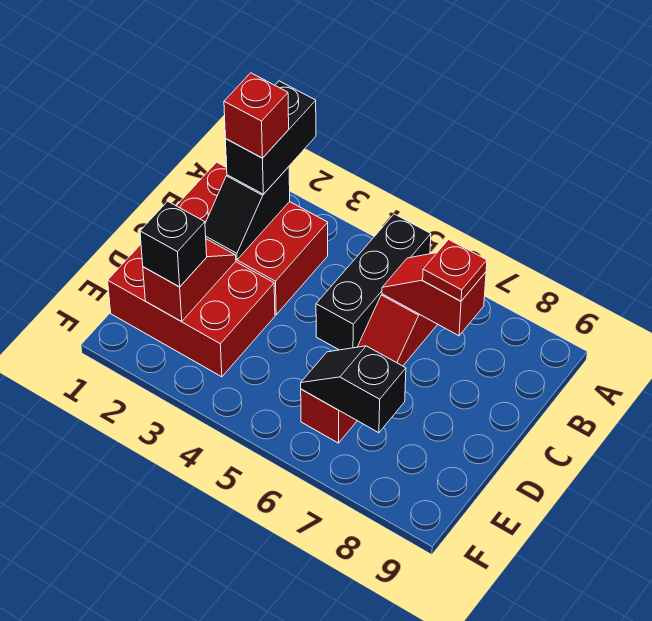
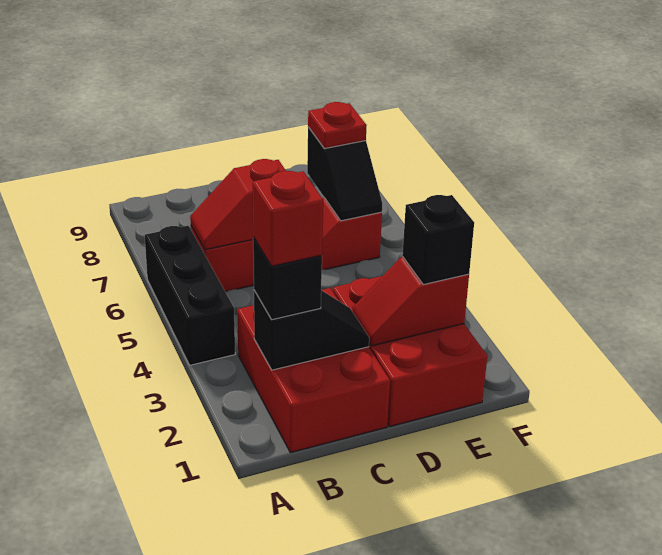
black brick A2:B2 level 3 -> black brick B2 level 3
black brick A5:C5 level 1 -> black brick A4:A6 level 1
red slope B6:B7 level 2 top 7 -> red slope B6:C6 level 2 top C
red plate B7 level 3 -> red plate E7 level 3

